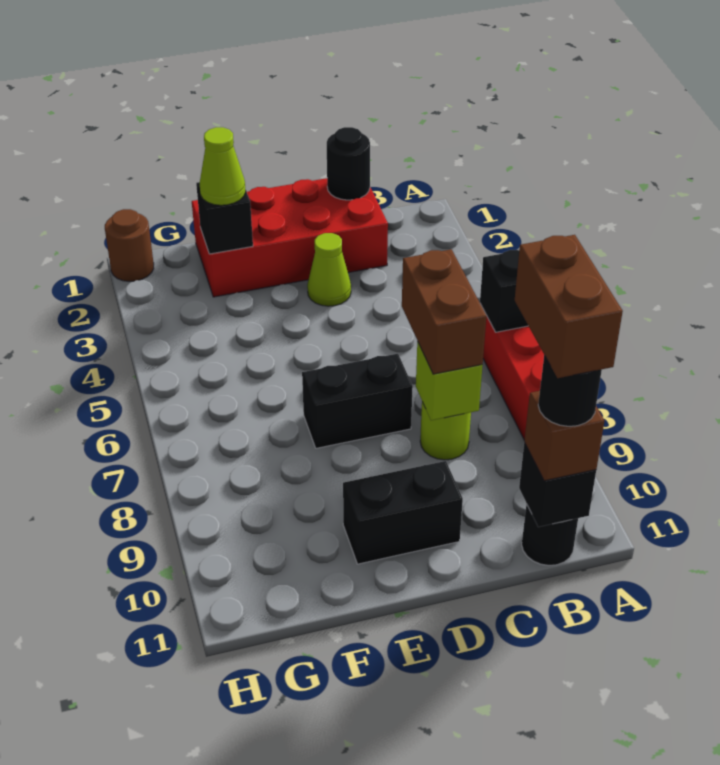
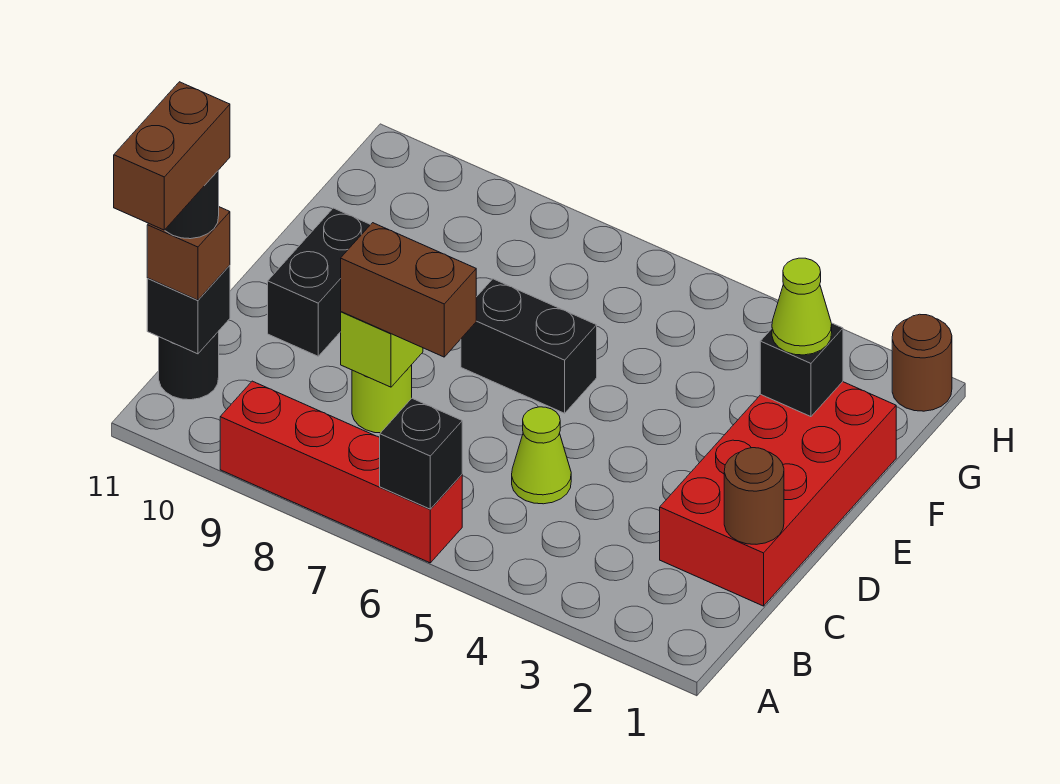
brown brick B10:B11 level 5 -> brown brick A11:B11 level 5
black round brick C1 level 2 -> brown round brick C1 level 2
lime cone D3 level 1 -> lime cone C5 level 1
black brick D7:E7 level 1 -> black brick E6:E7 level 1

